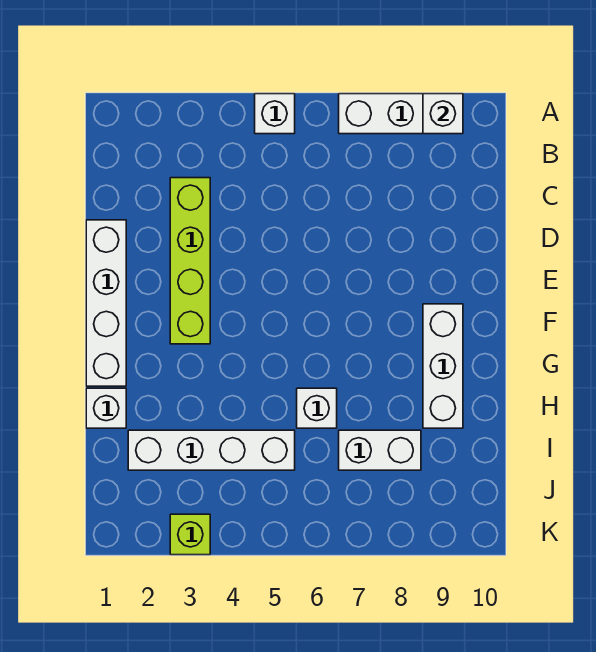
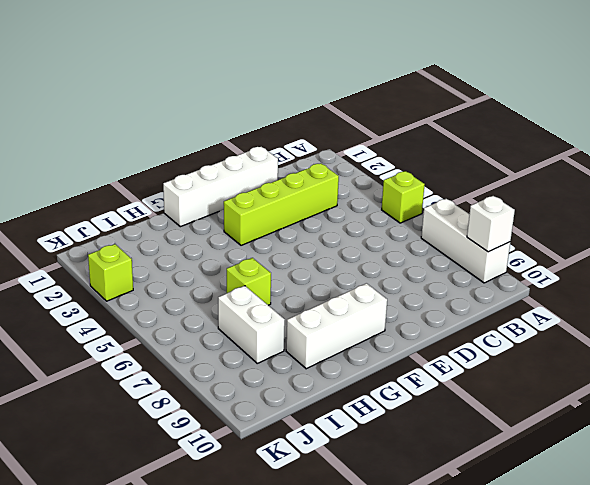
white brick A5 level 1 -> lime brick A5 level 1
white brick H1 level 1 -> none
white brick H6 level 1 -> lime brick H6 level 1
white brick I2:I5 level 1 -> none

